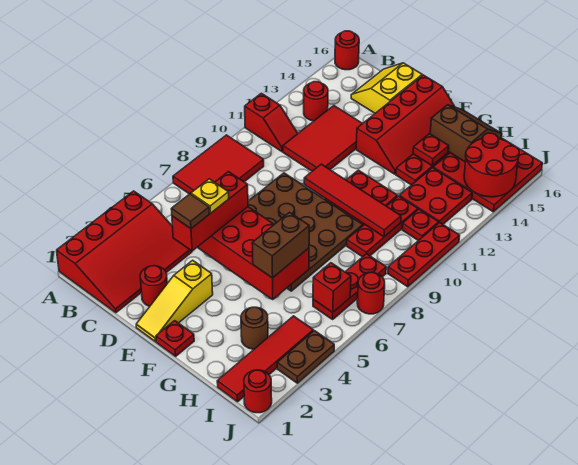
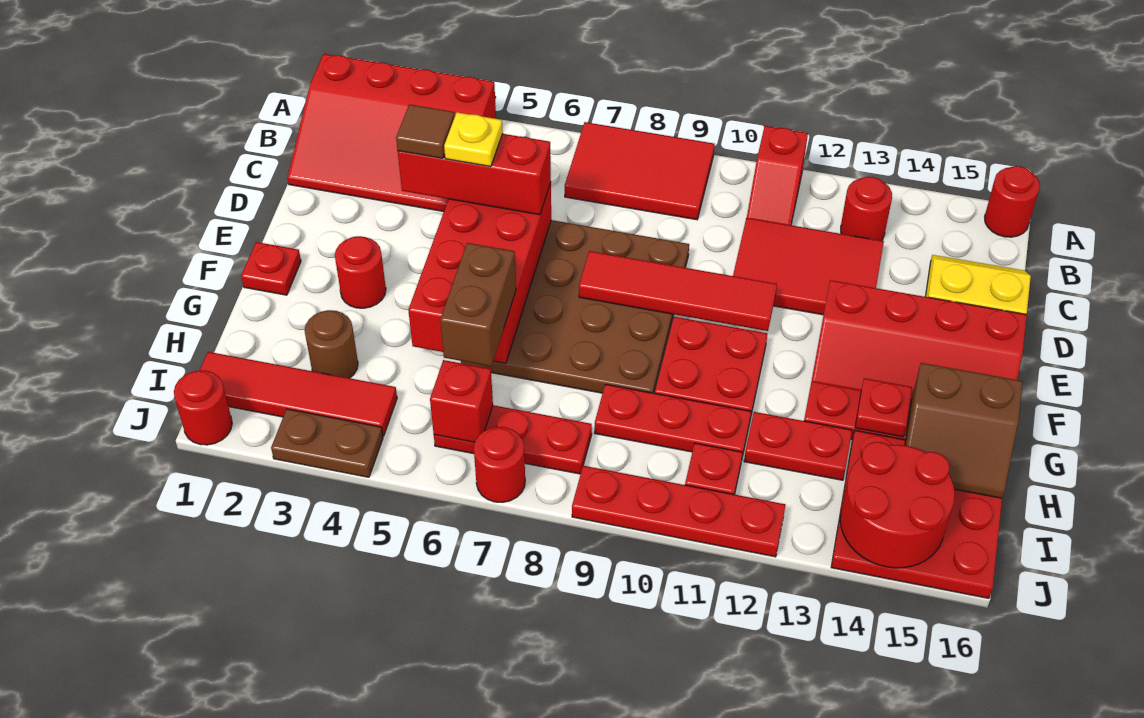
red round brick D2 level 1 -> red round brick F3 level 1
yellow slope E1:E3 level 1 top 3 -> none
red tile E10:H10 level 2 -> red tile E8:E11 level 2
brown brick G5:G6 level 3 -> brown brick G6:H6 level 3
brown slope G15:H16 level 2 top 15 -> brown slope G15:H16 level 2 top G
red plate H12:I13 level 1 -> red plate H12:H13 level 1
red plate J9:J11 level 1 -> red plate J9:J12 level 1

